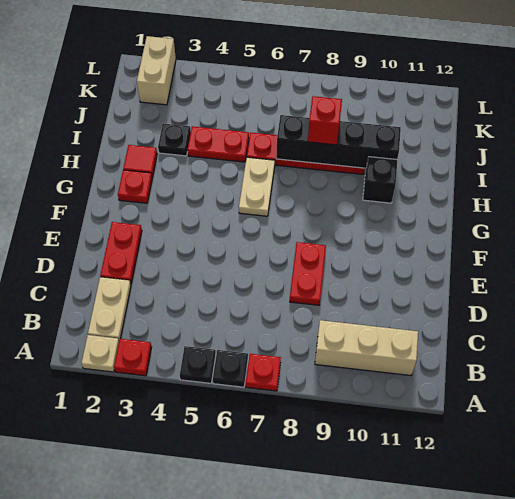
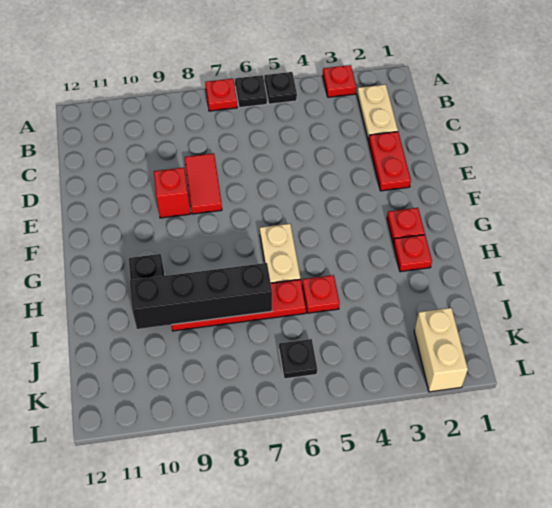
tan plate A2 level 1 -> none
tan brick B9:B11 level 1 -> none
red plate D8:E8 level 1 -> red tile D8:E8 level 1
red tile H2 level 1 -> red plate H2 level 1
black plate I3 level 1 -> black plate K6 level 1
red plate I4:I5 level 1 -> red plate I5 level 1
red brick I8 level 3 -> red brick E9 level 1

